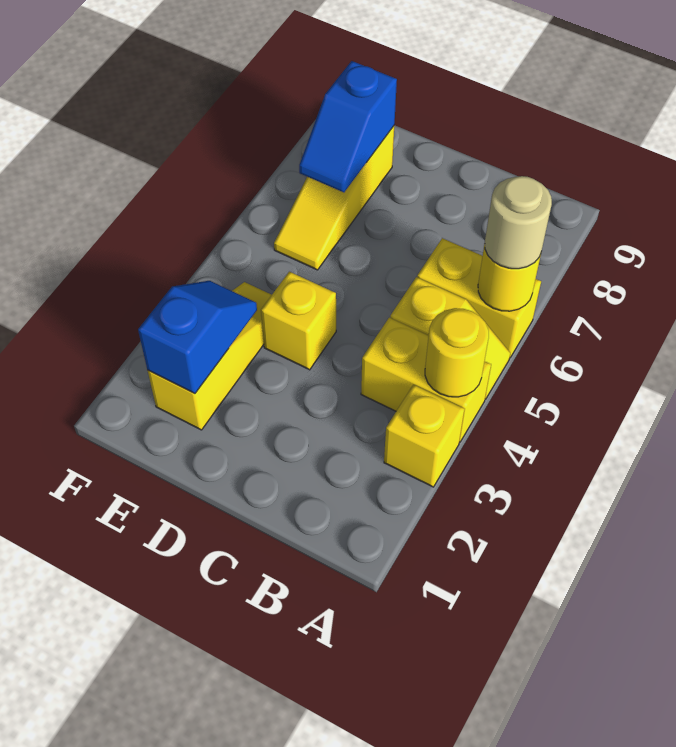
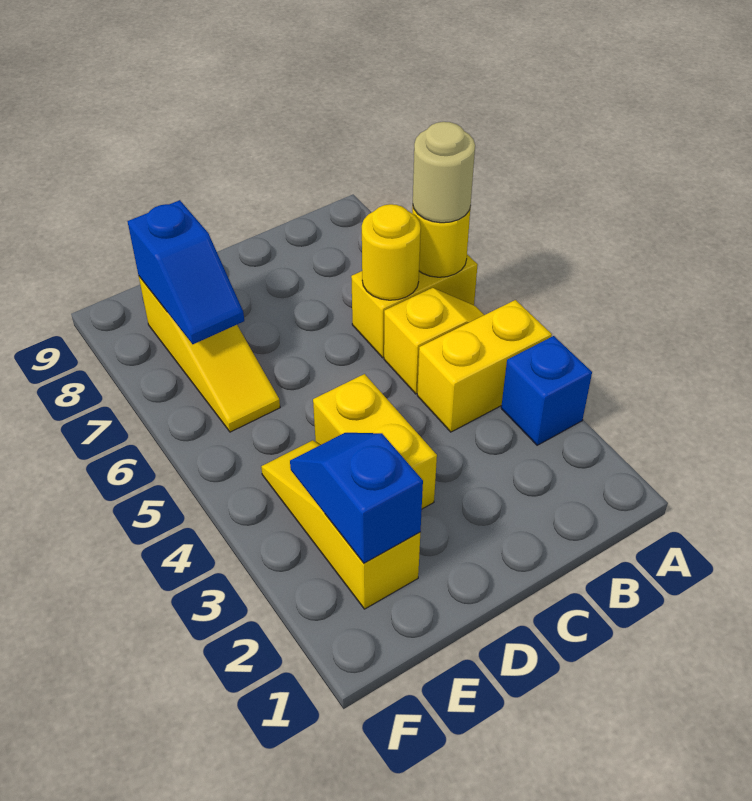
yellow brick A3 level 1 -> blue brick A3 level 1
yellow round brick A4 level 2 -> yellow round brick B6 level 2
yellow brick D4 level 1 -> yellow brick D3:D4 level 1

